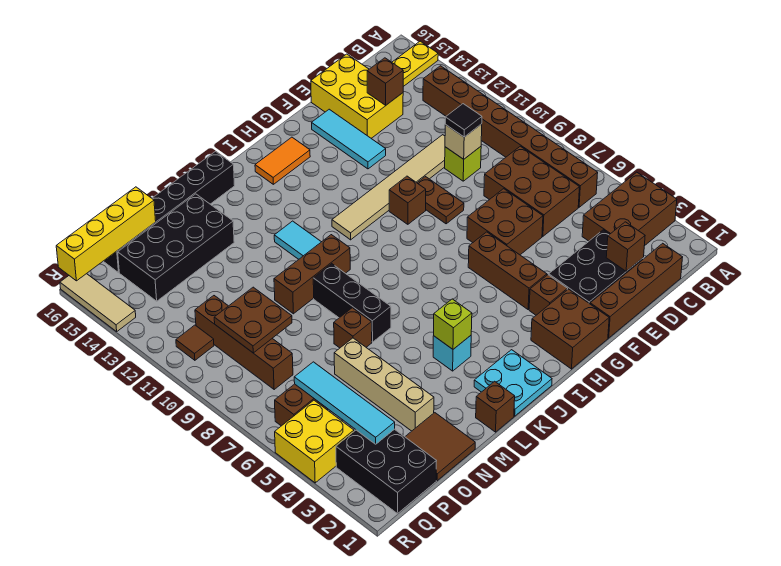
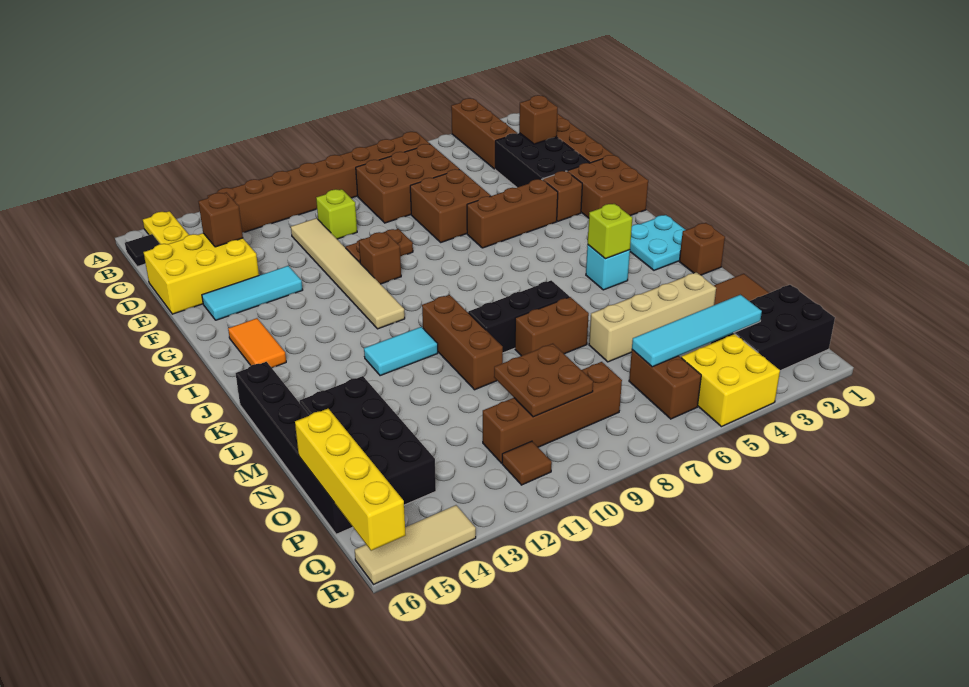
brown brick A3:C4 level 1 -> brown brick A3:C3 level 1
tan brick D10 level 2 -> none
black tile D10 level 3 -> black tile B16 level 1
brown brick M7 level 1 -> brown brick M7:M8 level 1

